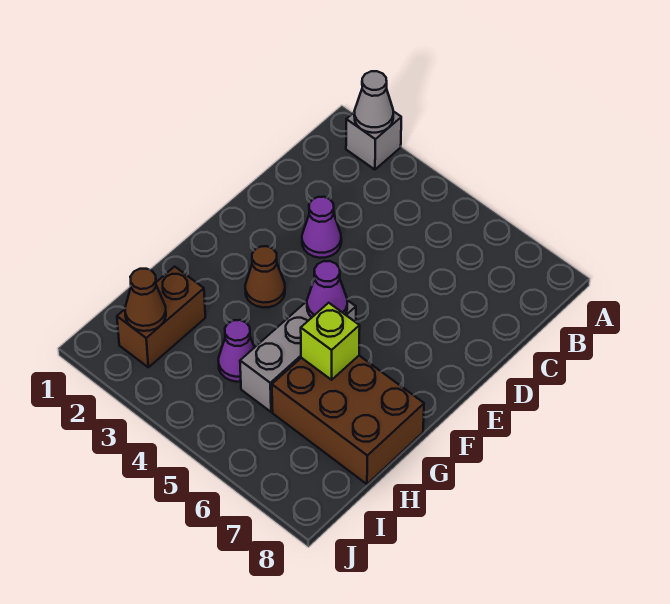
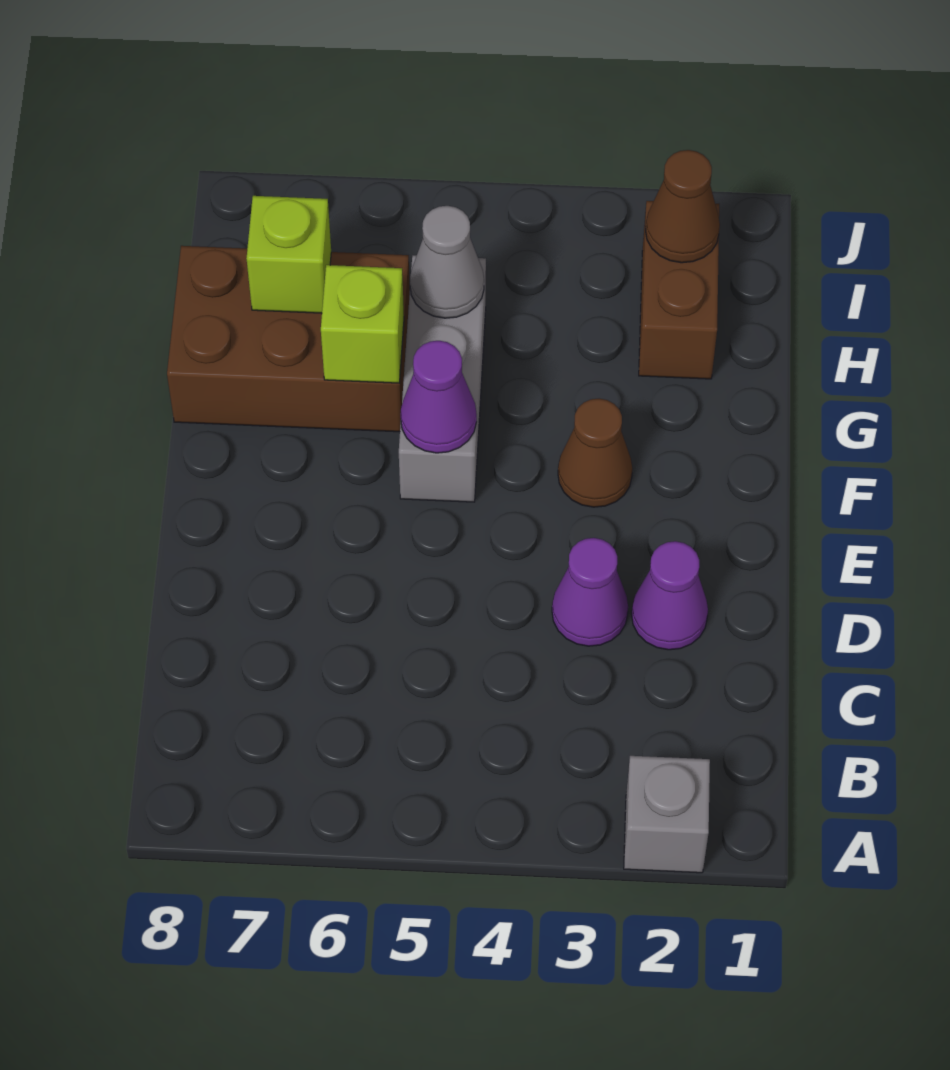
grey cone A2 level 2 -> grey cone H5 level 2
purple cone H4 level 1 -> purple cone D2 level 1
none -> lime brick H7 level 2

